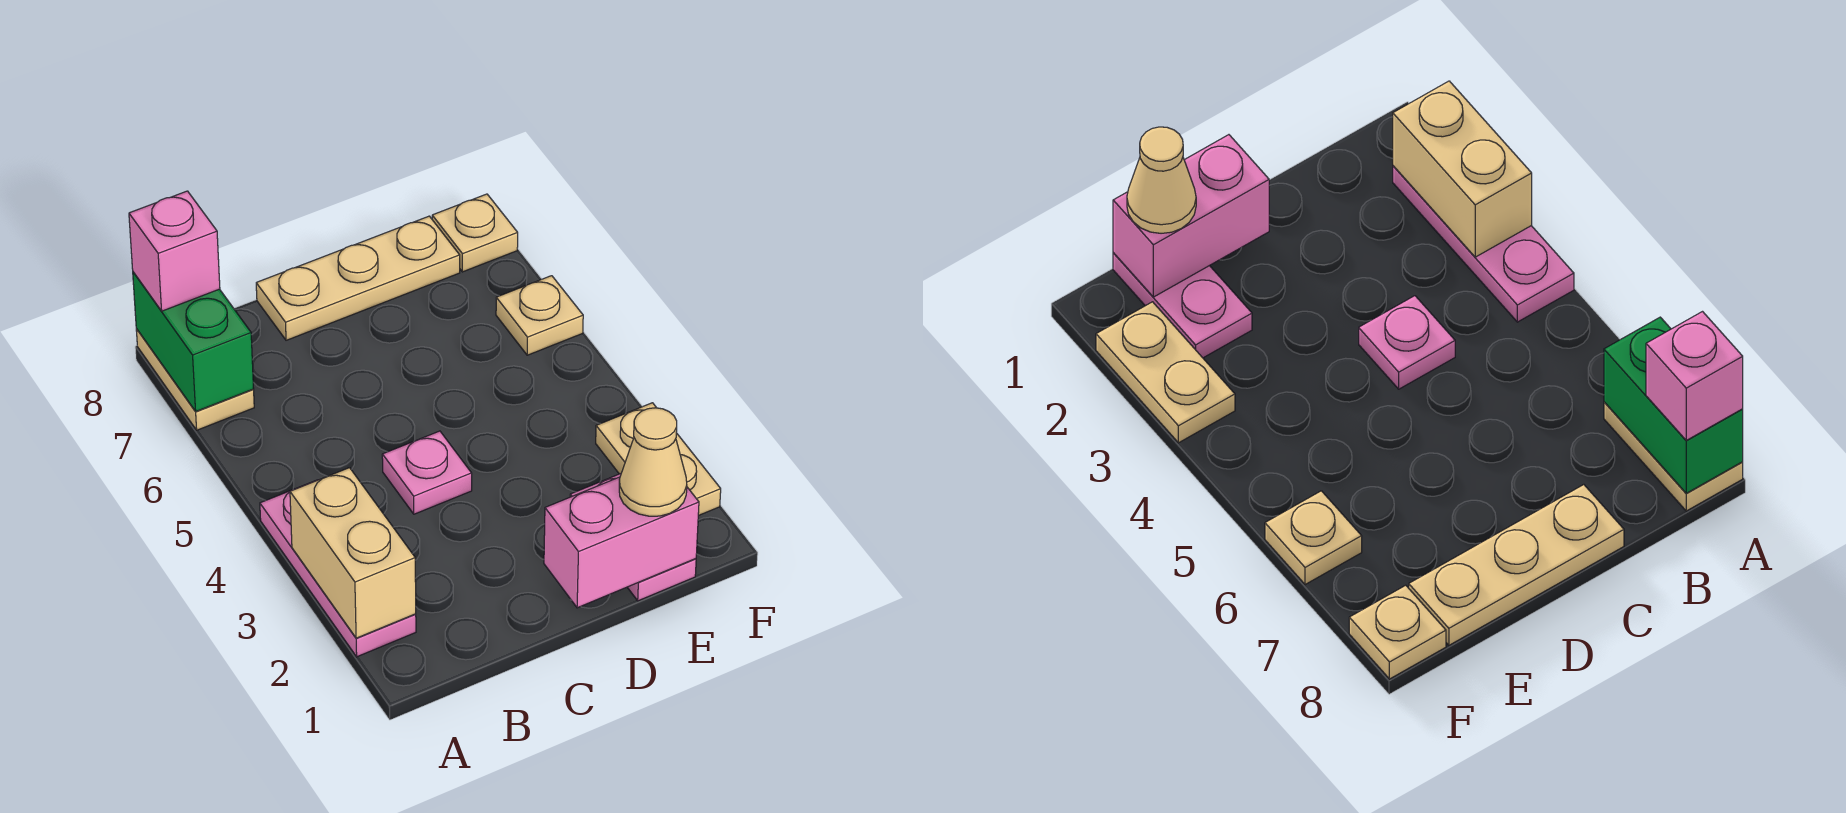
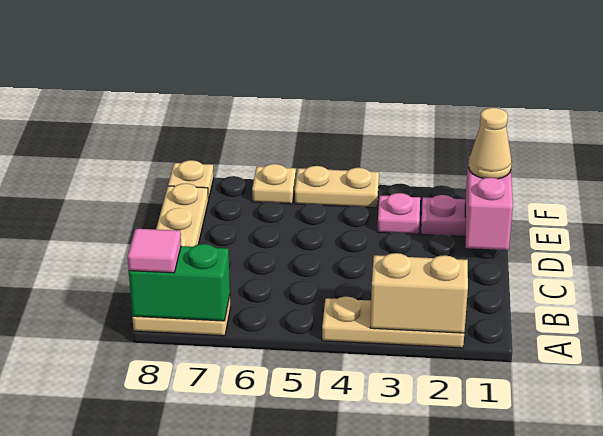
pink plate A2:A4 level 1 -> tan plate A2:A4 level 1
pink brick A8 level 3 -> pink tile A8 level 3
pink plate C4 level 1 -> pink plate E3 level 1
tan plate F2:F3 level 1 -> tan plate F4:F5 level 1

